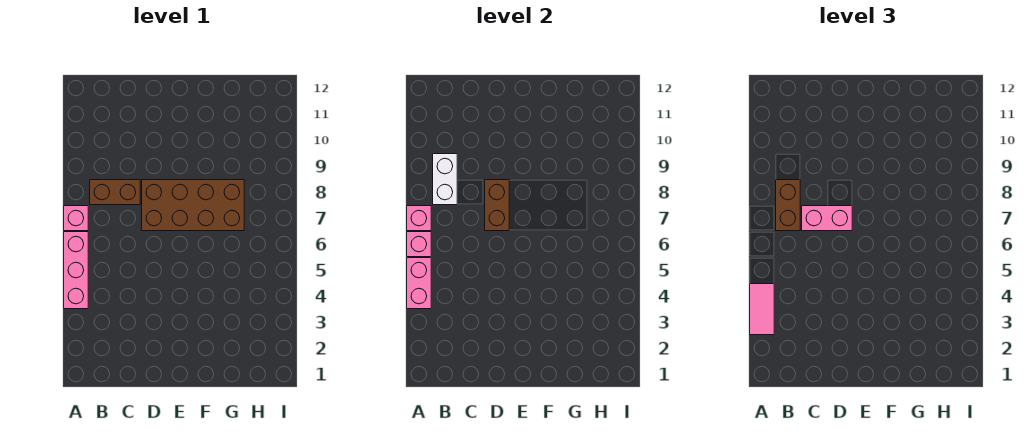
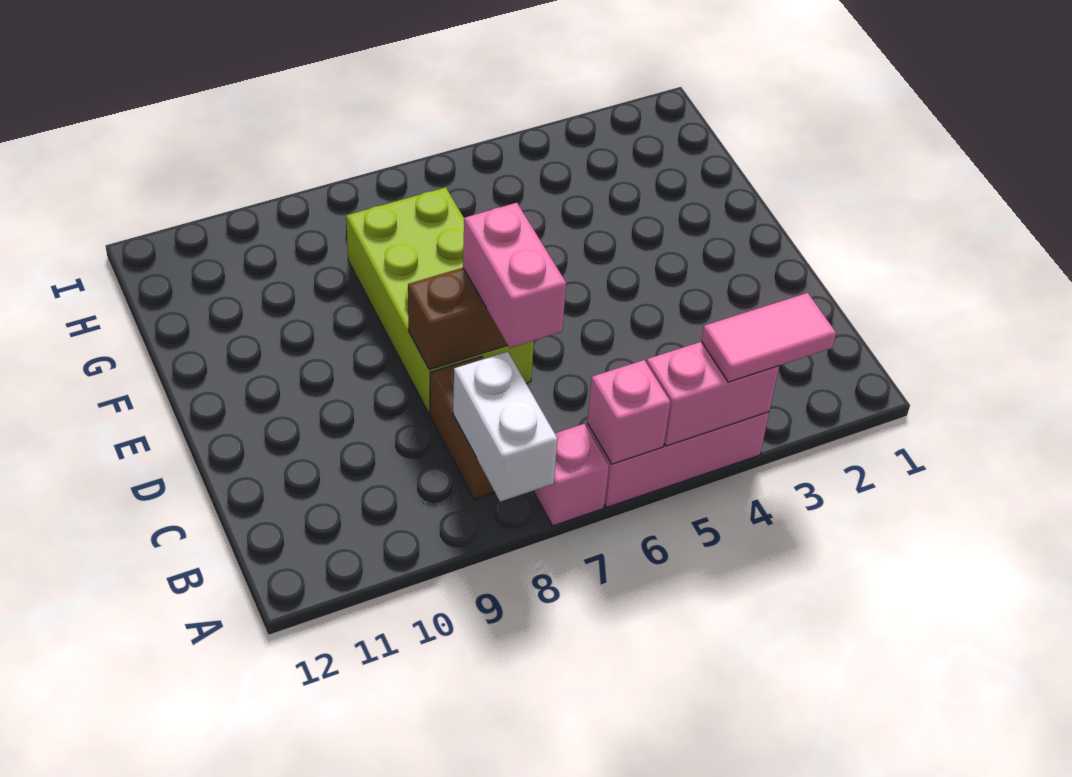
pink brick A7 level 2 -> none
brown brick B7:B8 level 3 -> none
white brick B8:B9 level 2 -> white brick A8:B8 level 2
brown brick D7:G8 level 1 -> lime brick D7:G8 level 1

